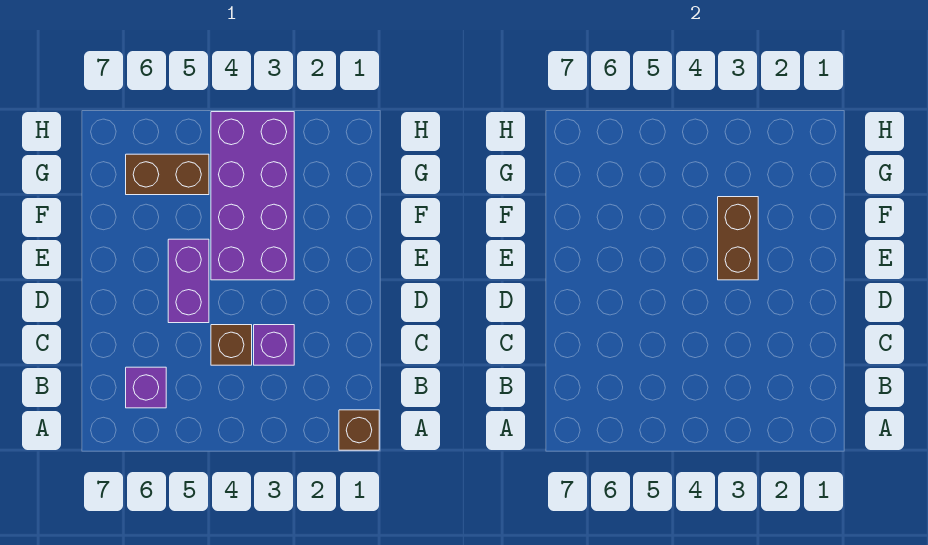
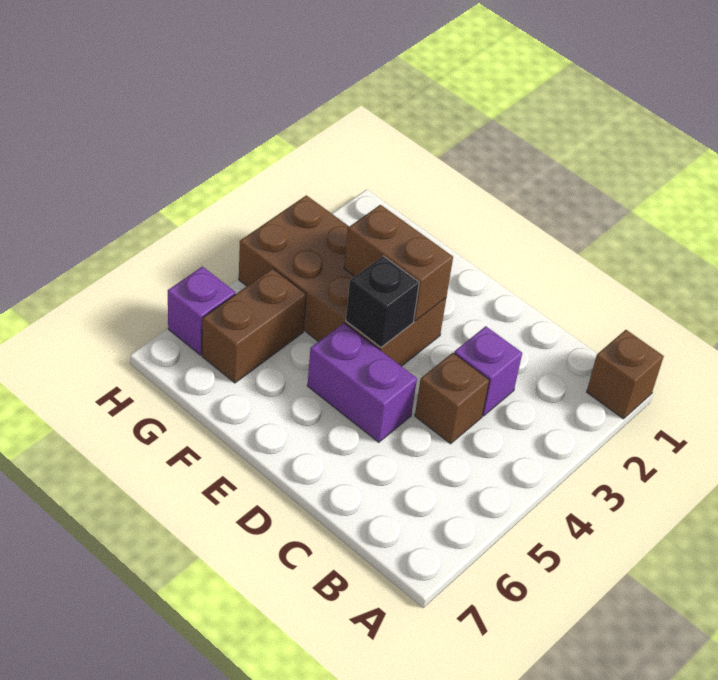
purple brick B6 level 1 -> purple brick H6 level 1
purple brick E3:H4 level 1 -> brown brick E3:H4 level 1
none -> black brick E4 level 2

